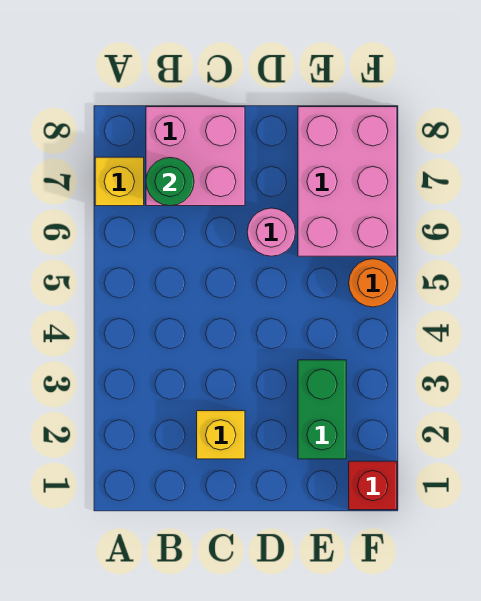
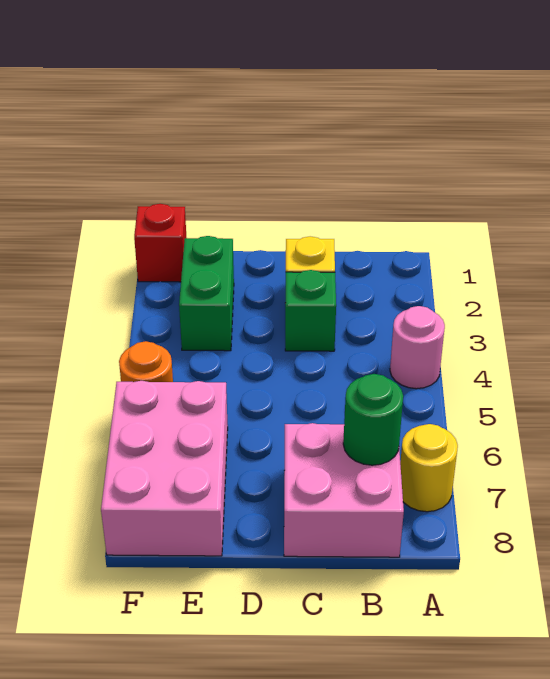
yellow brick A7 level 1 -> yellow round brick A7 level 1
none -> green brick C3 level 1
pink round brick D6 level 1 -> pink round brick A4 level 1

